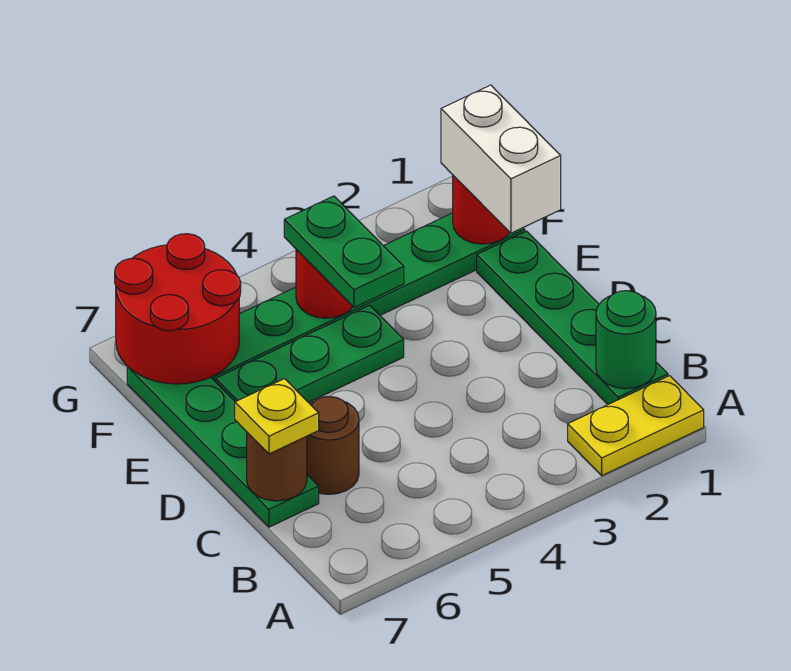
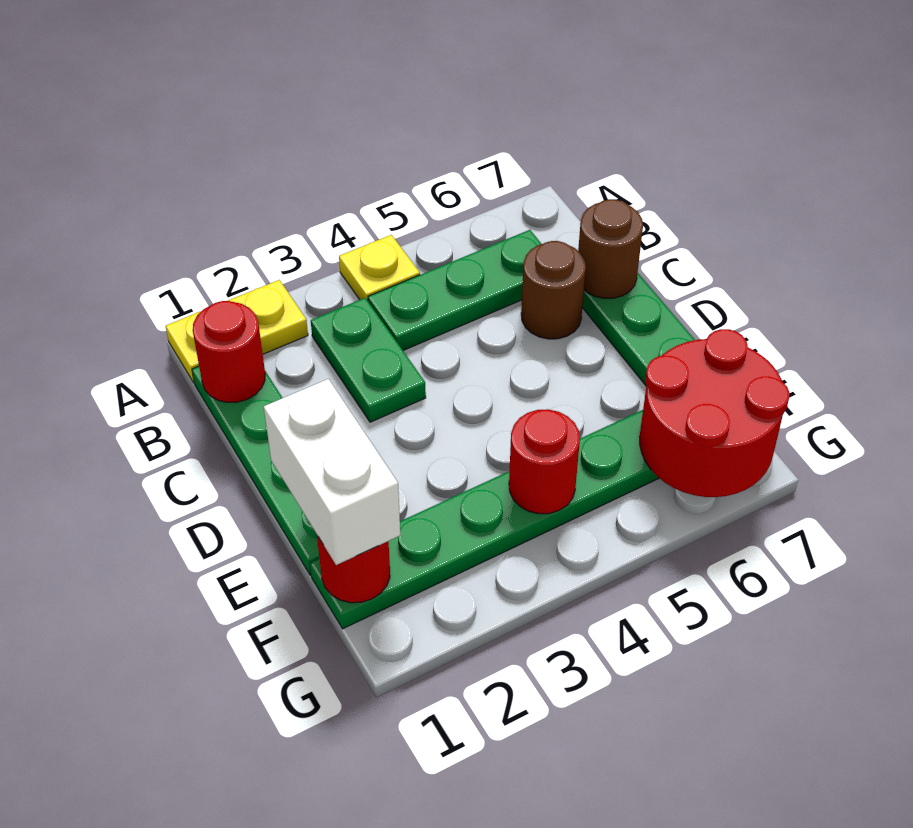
green round brick B1 level 2 -> red round brick B1 level 2
yellow plate C7 level 3 -> yellow plate A4 level 1
green plate E4:E6 level 1 -> green plate B4:B6 level 1
green plate E4:F4 level 3 -> green plate B3:C3 level 1

